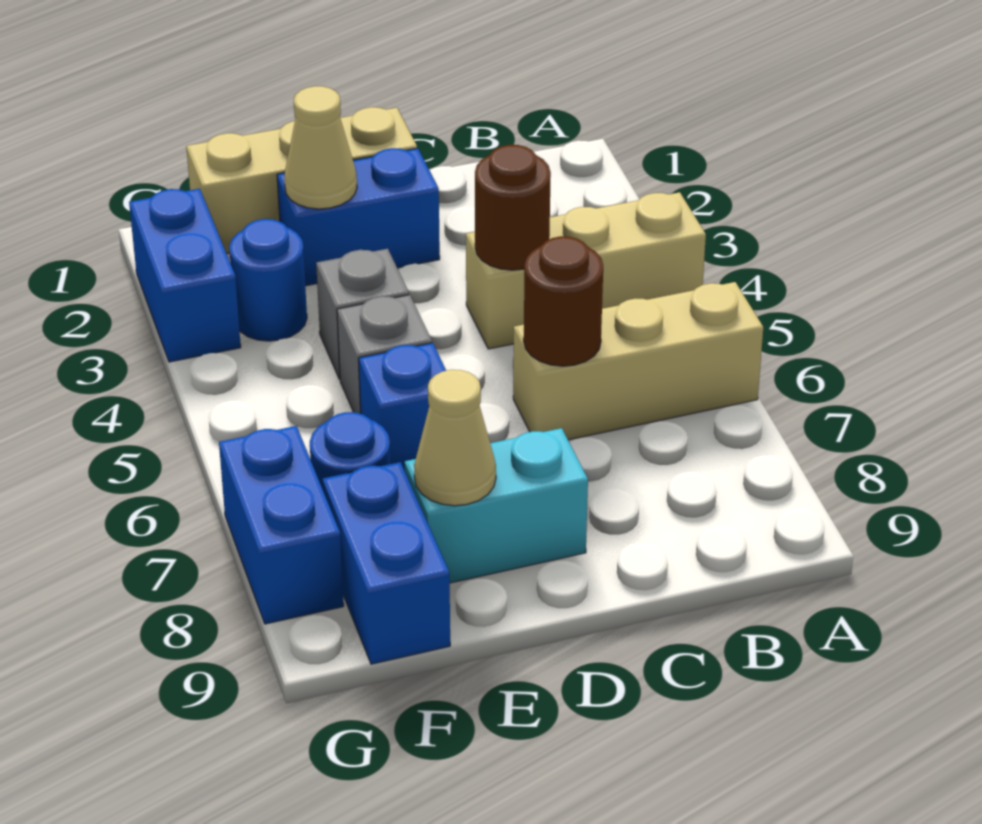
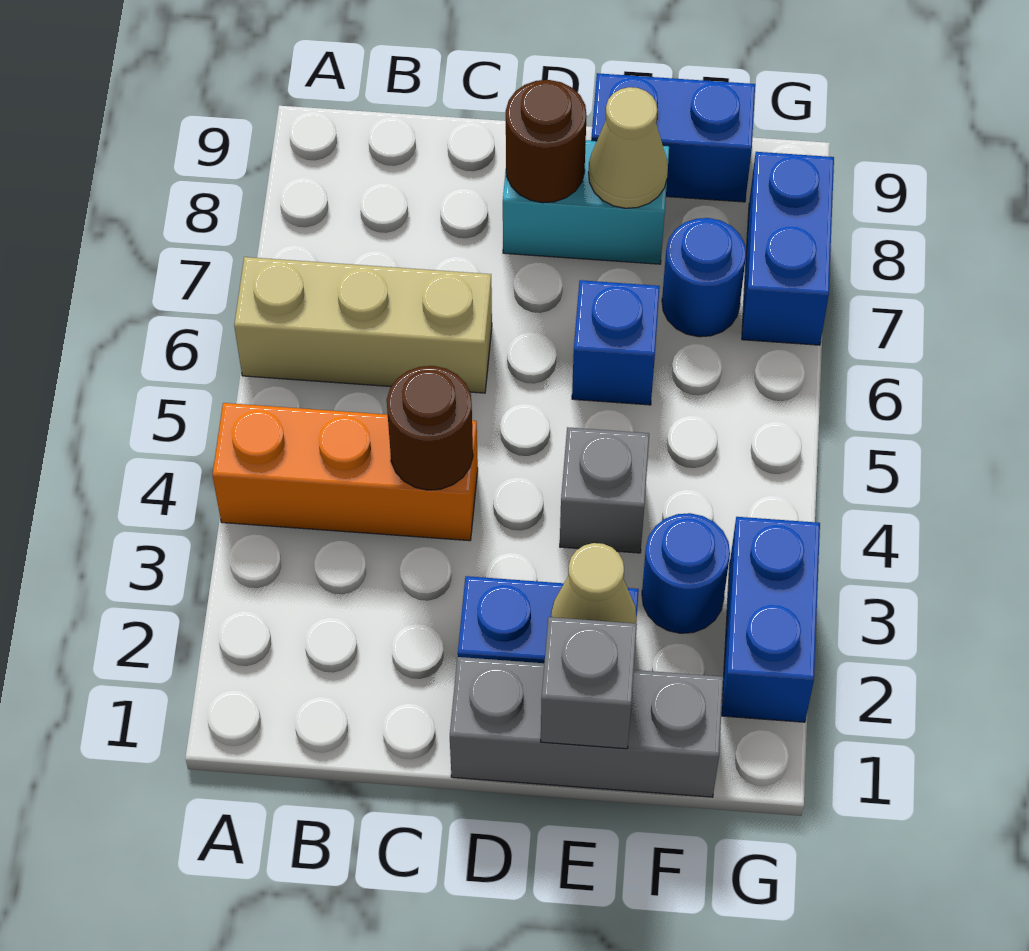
tan brick A4:C4 level 1 -> orange brick A4:C4 level 1
brown round brick C6 level 2 -> brown round brick D8 level 2
tan brick D1:F1 level 1 -> grey brick D1:F1 level 1
grey brick E5 level 1 -> grey brick E1 level 2
blue brick F8:F9 level 1 -> blue brick E9:F9 level 1

